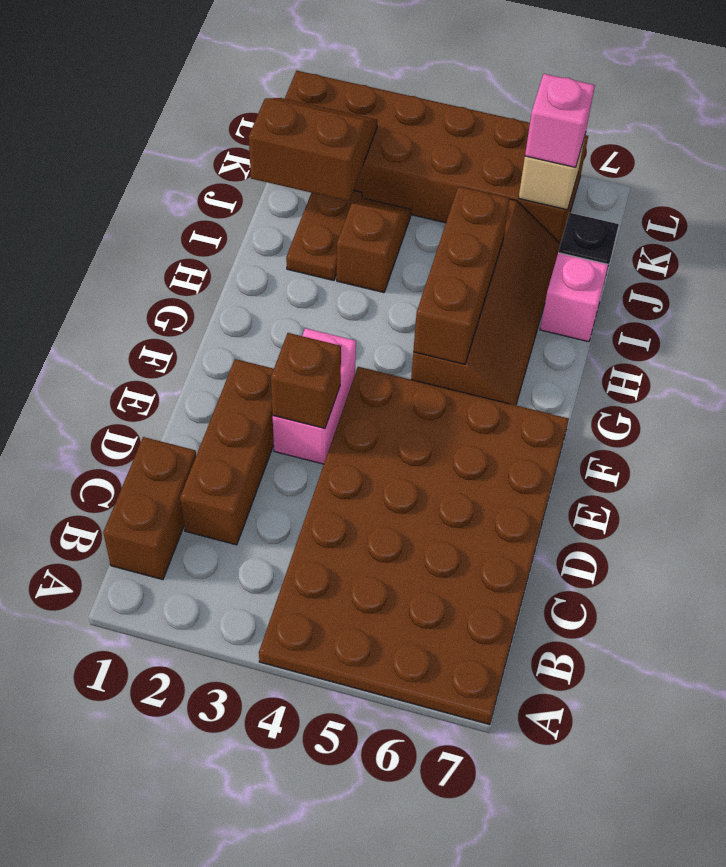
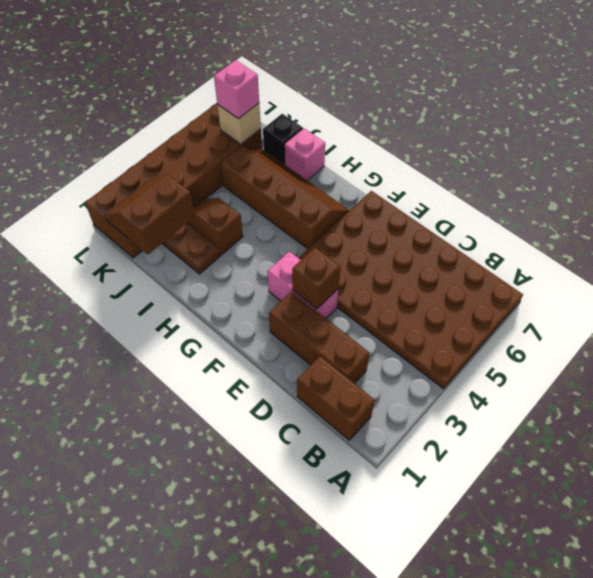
brown brick G5:I5 level 2 -> none

